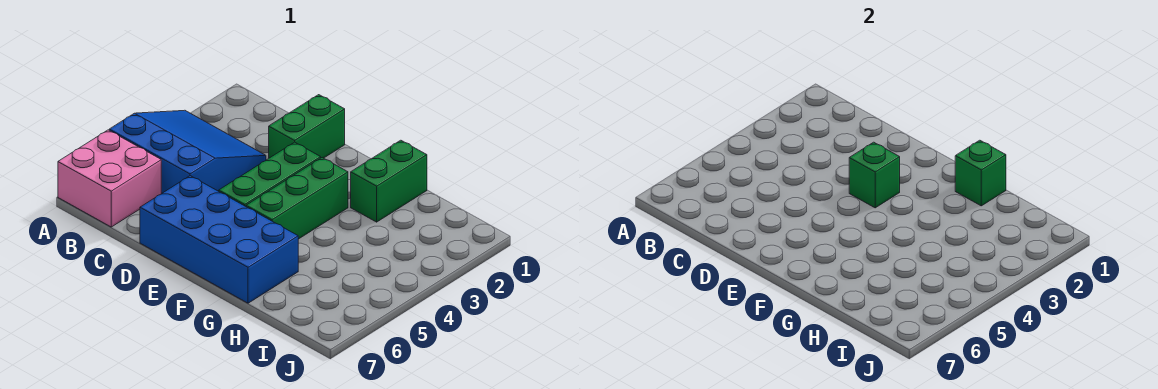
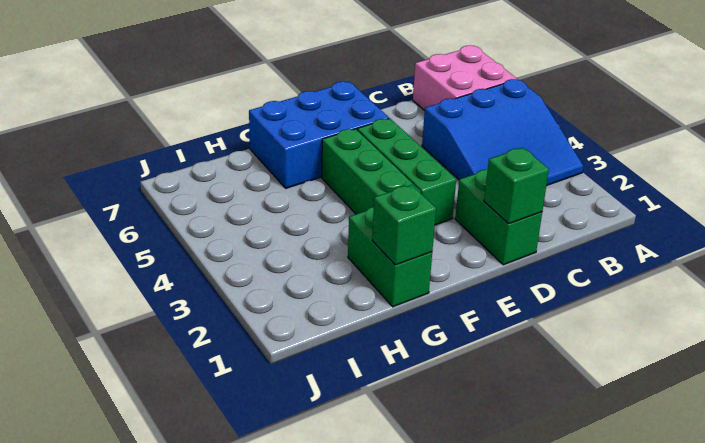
blue brick D6:G7 level 1 -> blue brick E6:G7 level 1
green brick E3 level 2 -> green brick D1 level 2

